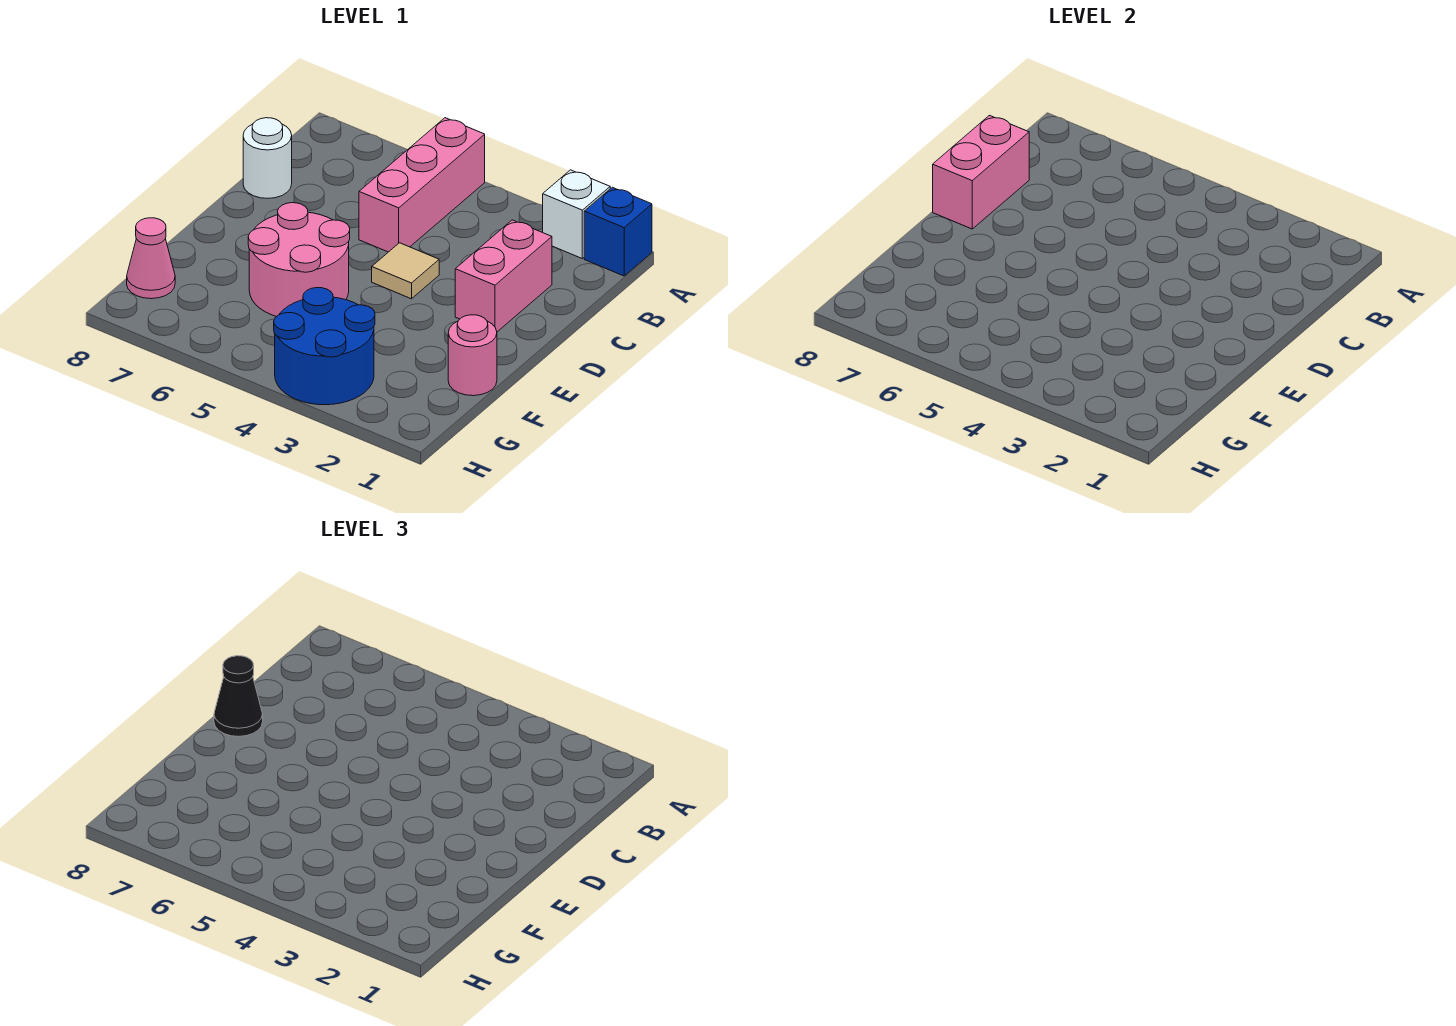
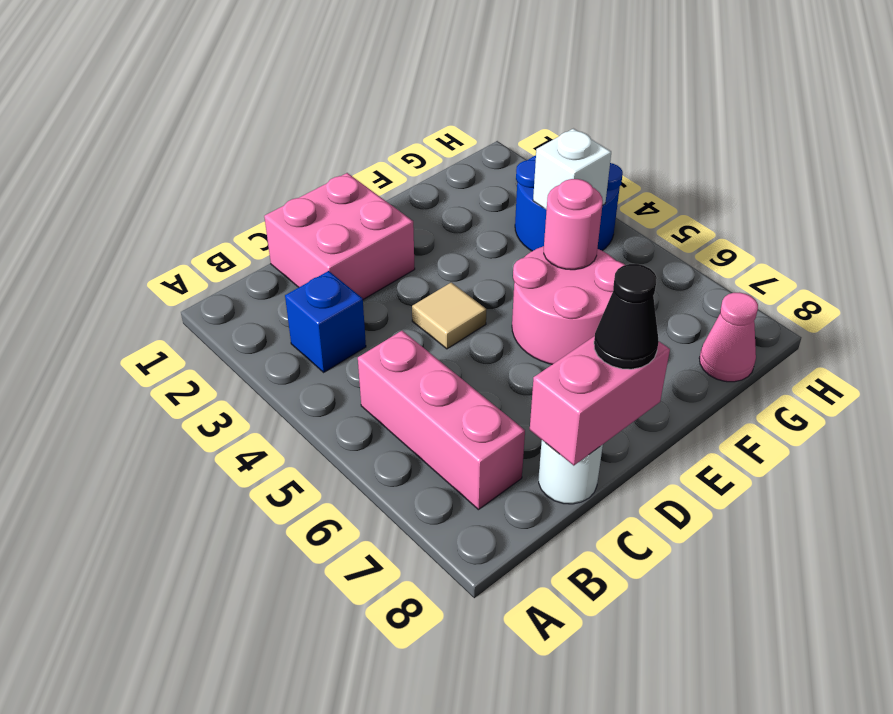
blue brick A1 level 1 -> blue brick B3 level 1
white brick A2 level 1 -> white brick G4 level 2
pink brick A5:C5 level 1 -> pink brick B5:B7 level 1
pink brick C2:D2 level 1 -> pink brick C1:D2 level 1
pink round brick F1 level 1 -> pink round brick F5 level 2

